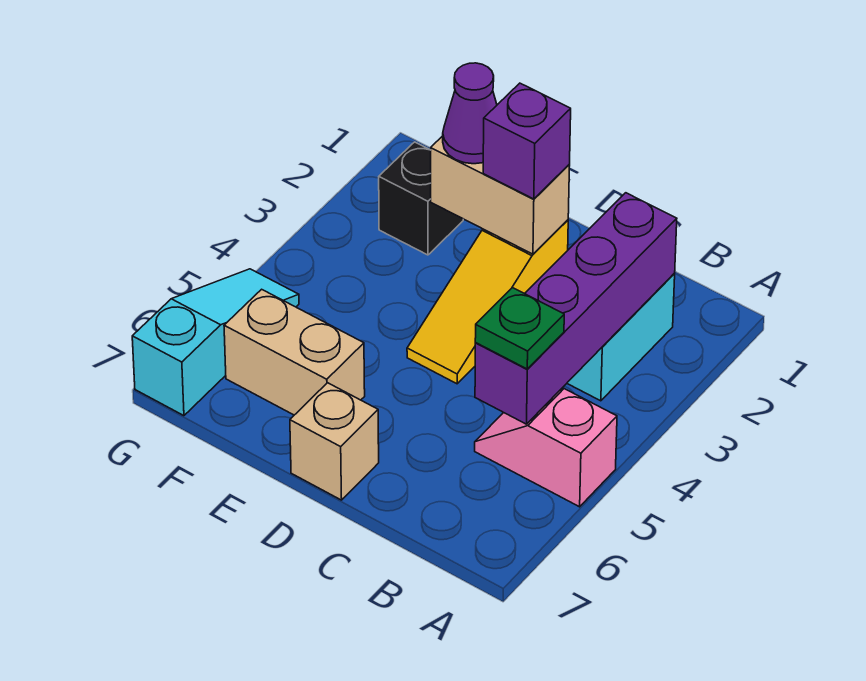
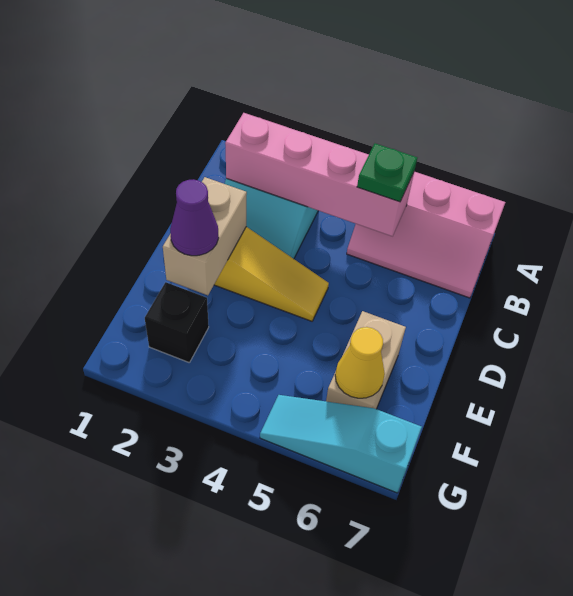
pink slope A5:B5 level 1 top A -> pink slope A5:B7 level 1 top A
purple brick B2:B5 level 2 -> pink brick B2:B5 level 2
purple brick D2 level 3 -> none
tan brick D7 level 1 -> none
none -> yellow cone F6 level 2

